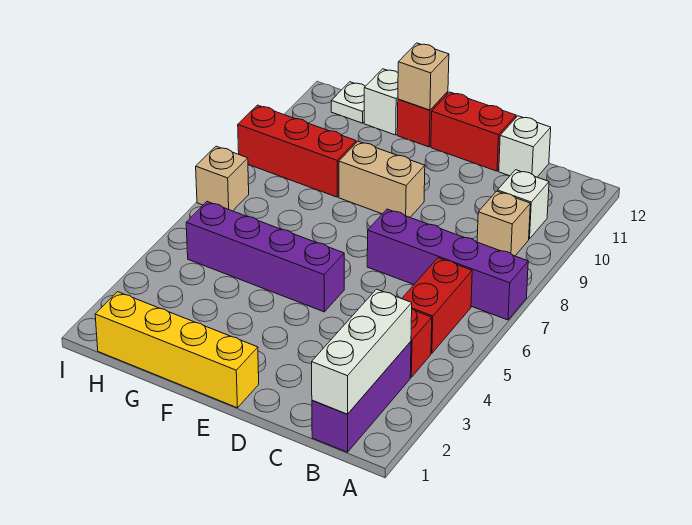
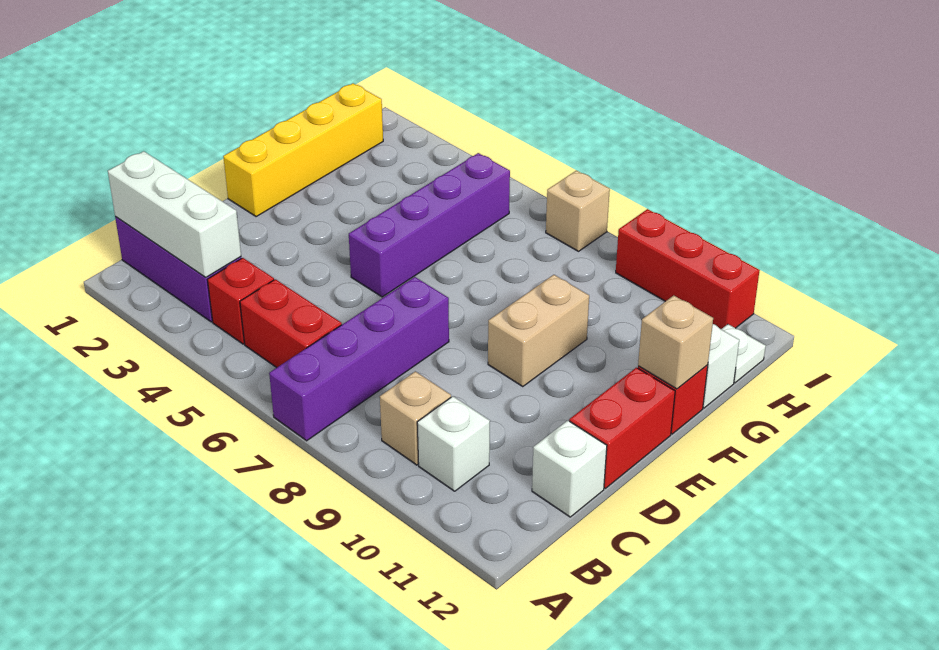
red brick G9:I9 level 1 -> red brick I9:I11 level 1

